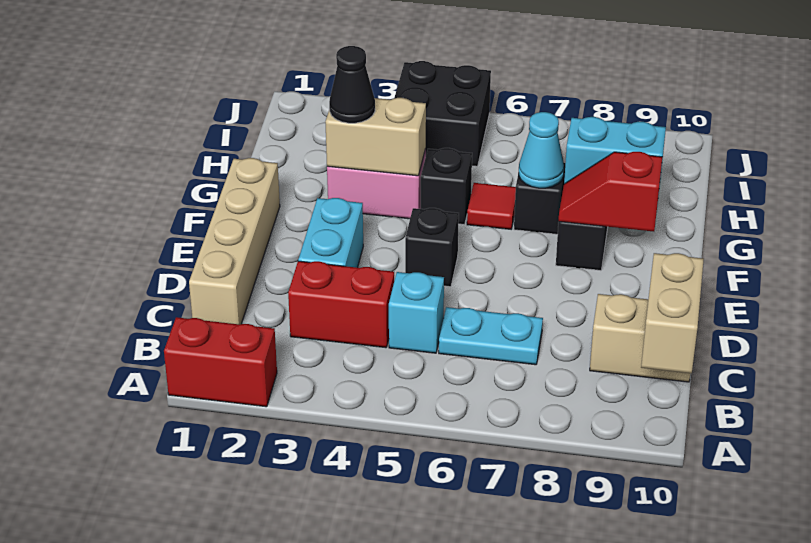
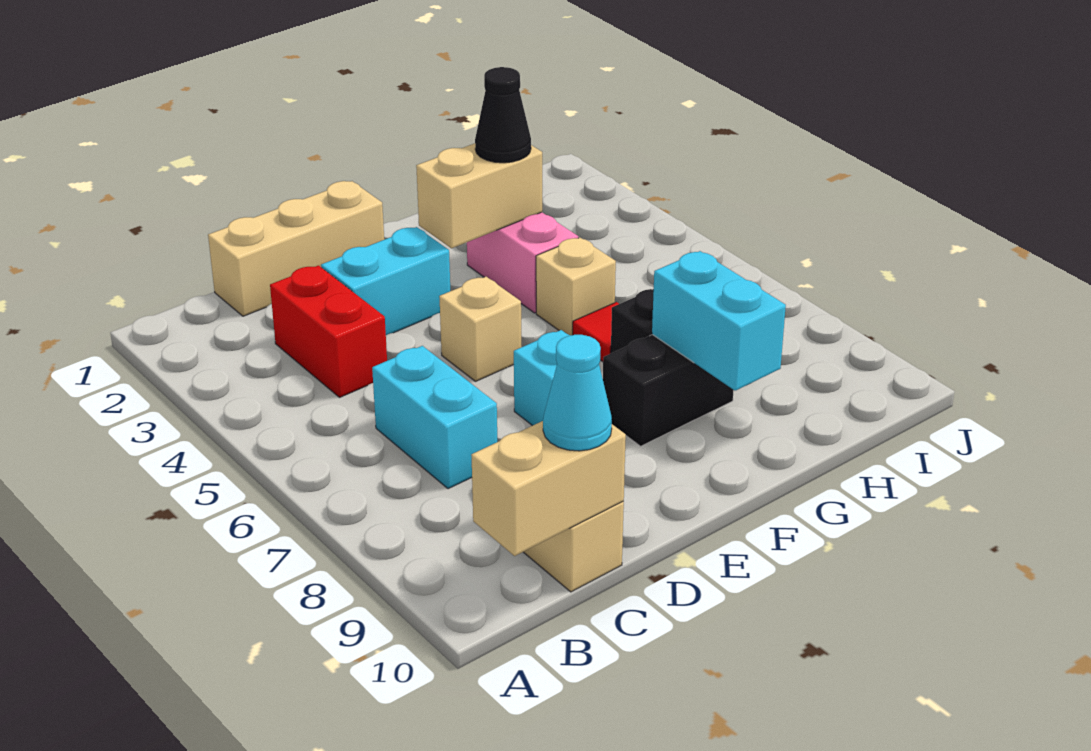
red brick A1:A2 level 1 -> none
tan brick C1:F1 level 1 -> tan brick C1:E1 level 1
cyan brick C5 level 1 -> cyan brick E7 level 1
cyan plate C6:C7 level 1 -> cyan brick C6:C7 level 1
black brick E5 level 1 -> tan brick E5 level 1
red slope F8:F9 level 2 top 9 -> none
tan brick G3:G4 level 2 -> tan brick F3:G3 level 2
black brick G5 level 1 -> tan brick G5 level 1
cyan cone G7 level 2 -> cyan cone C10 level 3
black brick I4:J5 level 1 -> none

